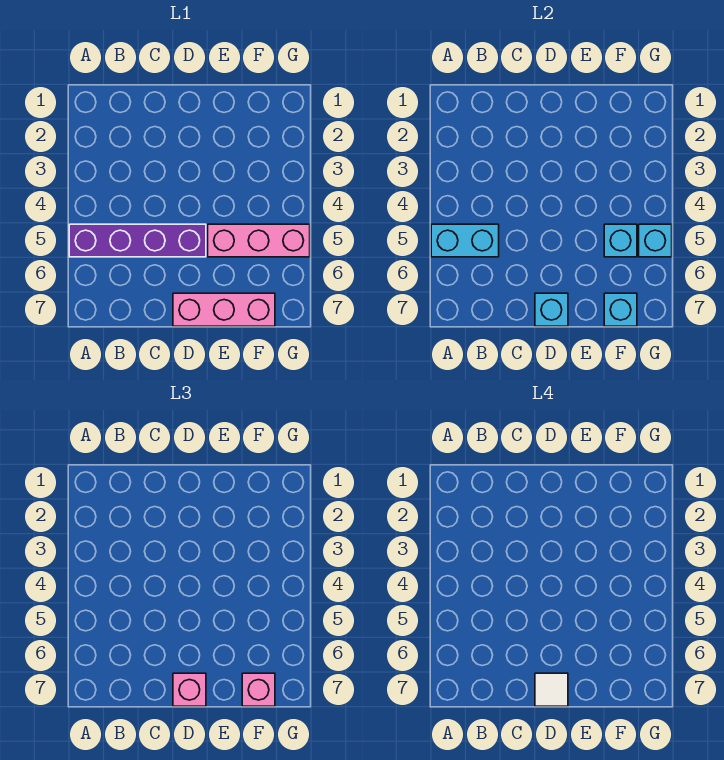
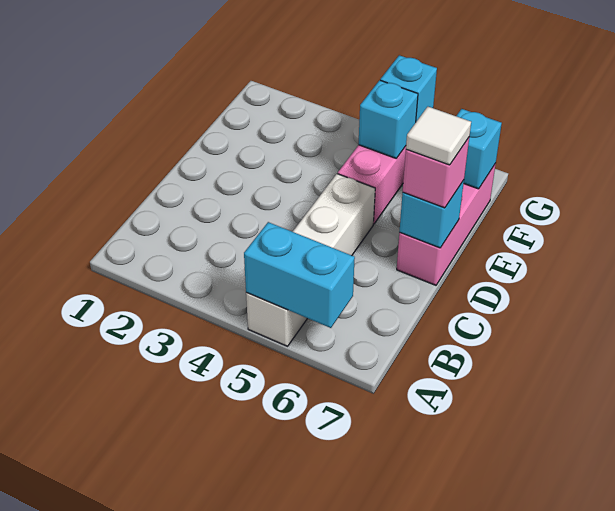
purple brick A5:D5 level 1 -> white brick A5:D5 level 1
cyan brick A5:B5 level 2 -> cyan brick A5:A6 level 2
pink brick F7 level 3 -> none

